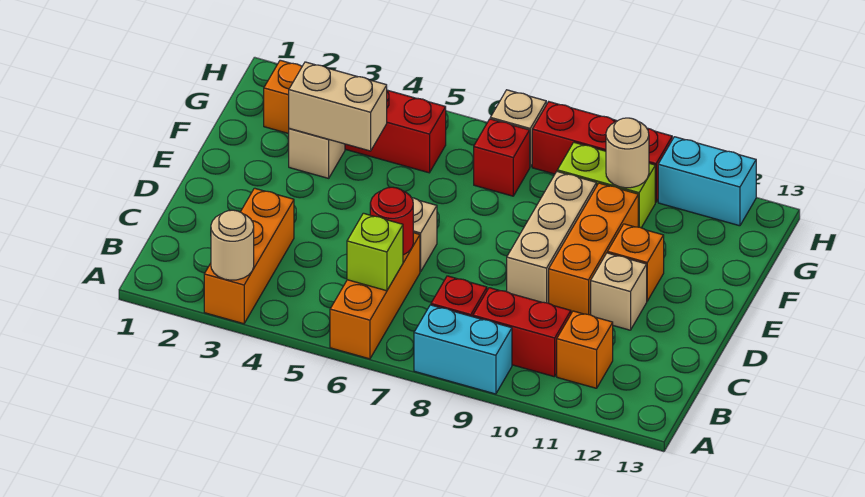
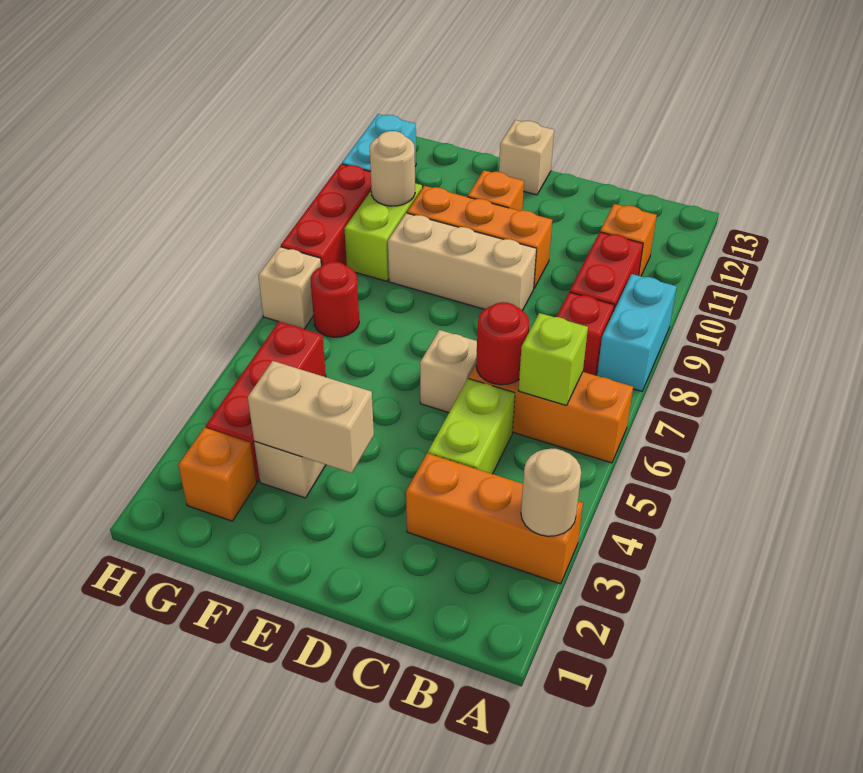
none -> lime brick C4:C5 level 1
tan brick D11 level 1 -> tan brick E13 level 1
tan brick F3:F4 level 2 -> tan brick E3:F3 level 2
red brick G7 level 1 -> red round brick G7 level 1

